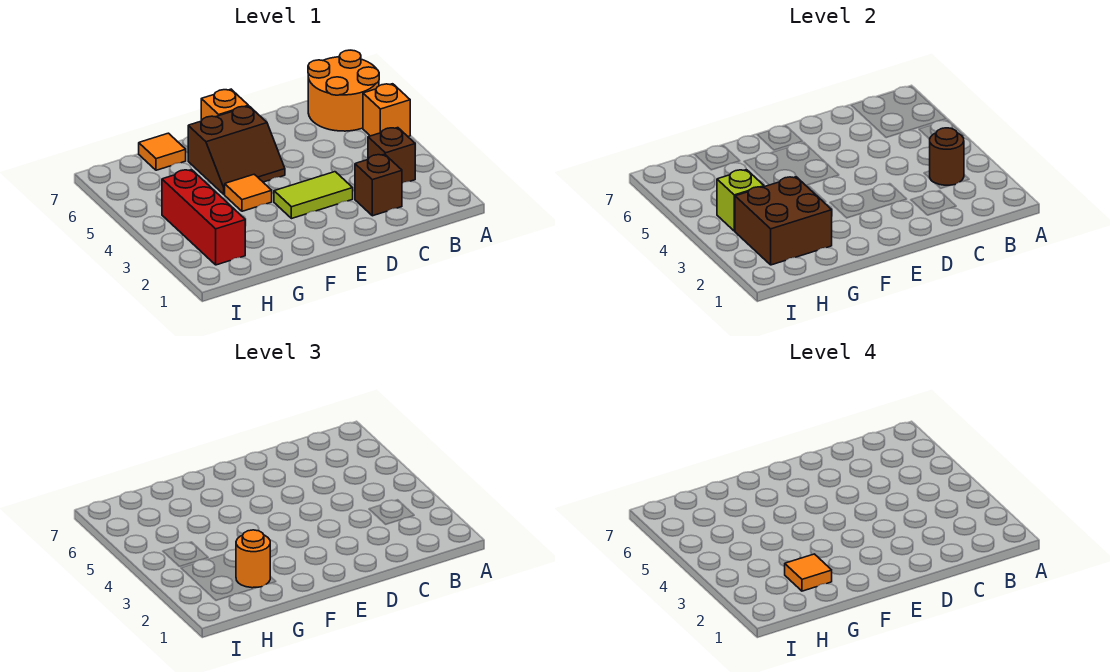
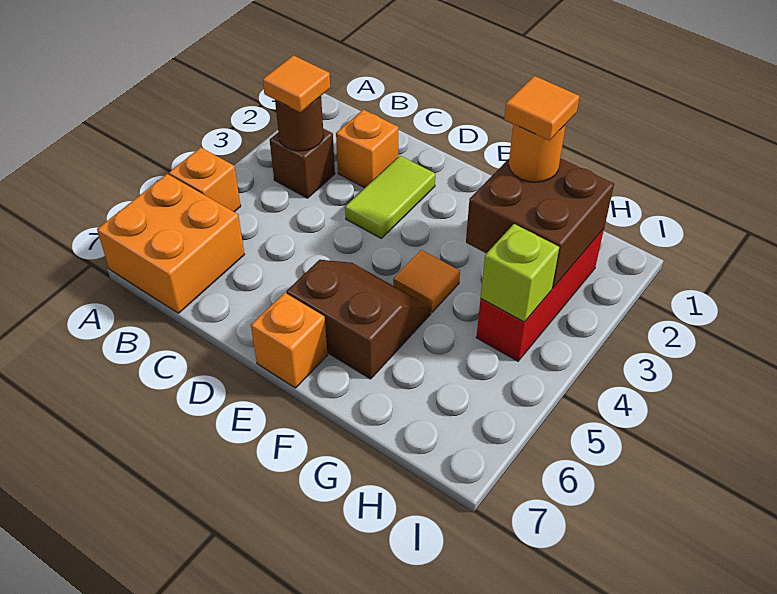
orange round brick A6:B7 level 1 -> orange brick A6:B7 level 1
brown brick C2 level 1 -> orange brick C2 level 1
lime tile D3:E3 level 1 -> lime tile D2:D3 level 1
orange tile G7 level 1 -> orange tile B3 level 3

